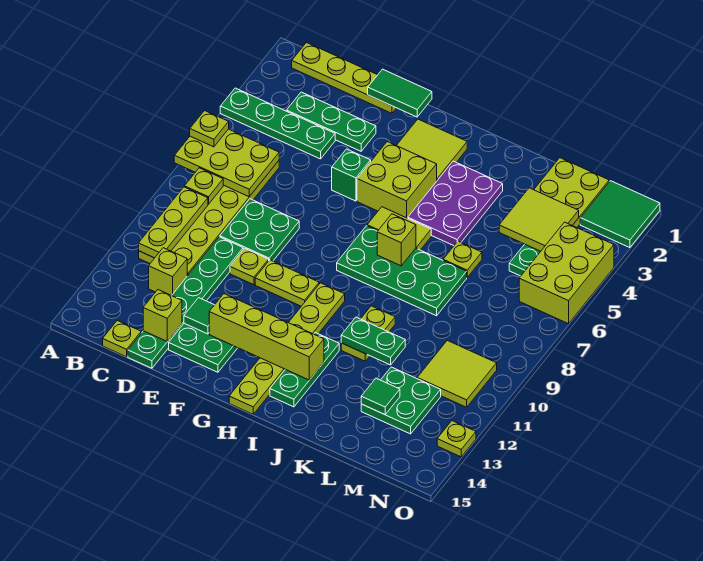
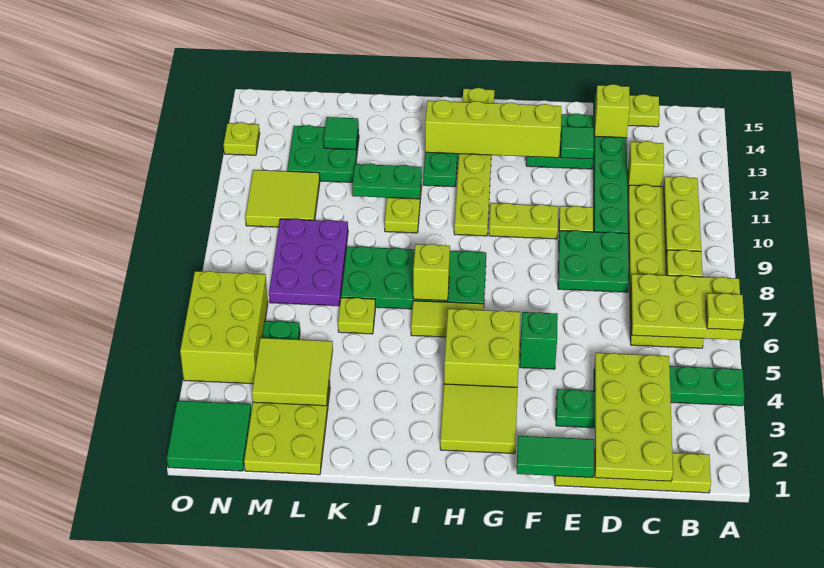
none -> lime plate C1:D4 level 2
purple plate I3:J5 level 1 -> purple plate L7:M9 level 1

